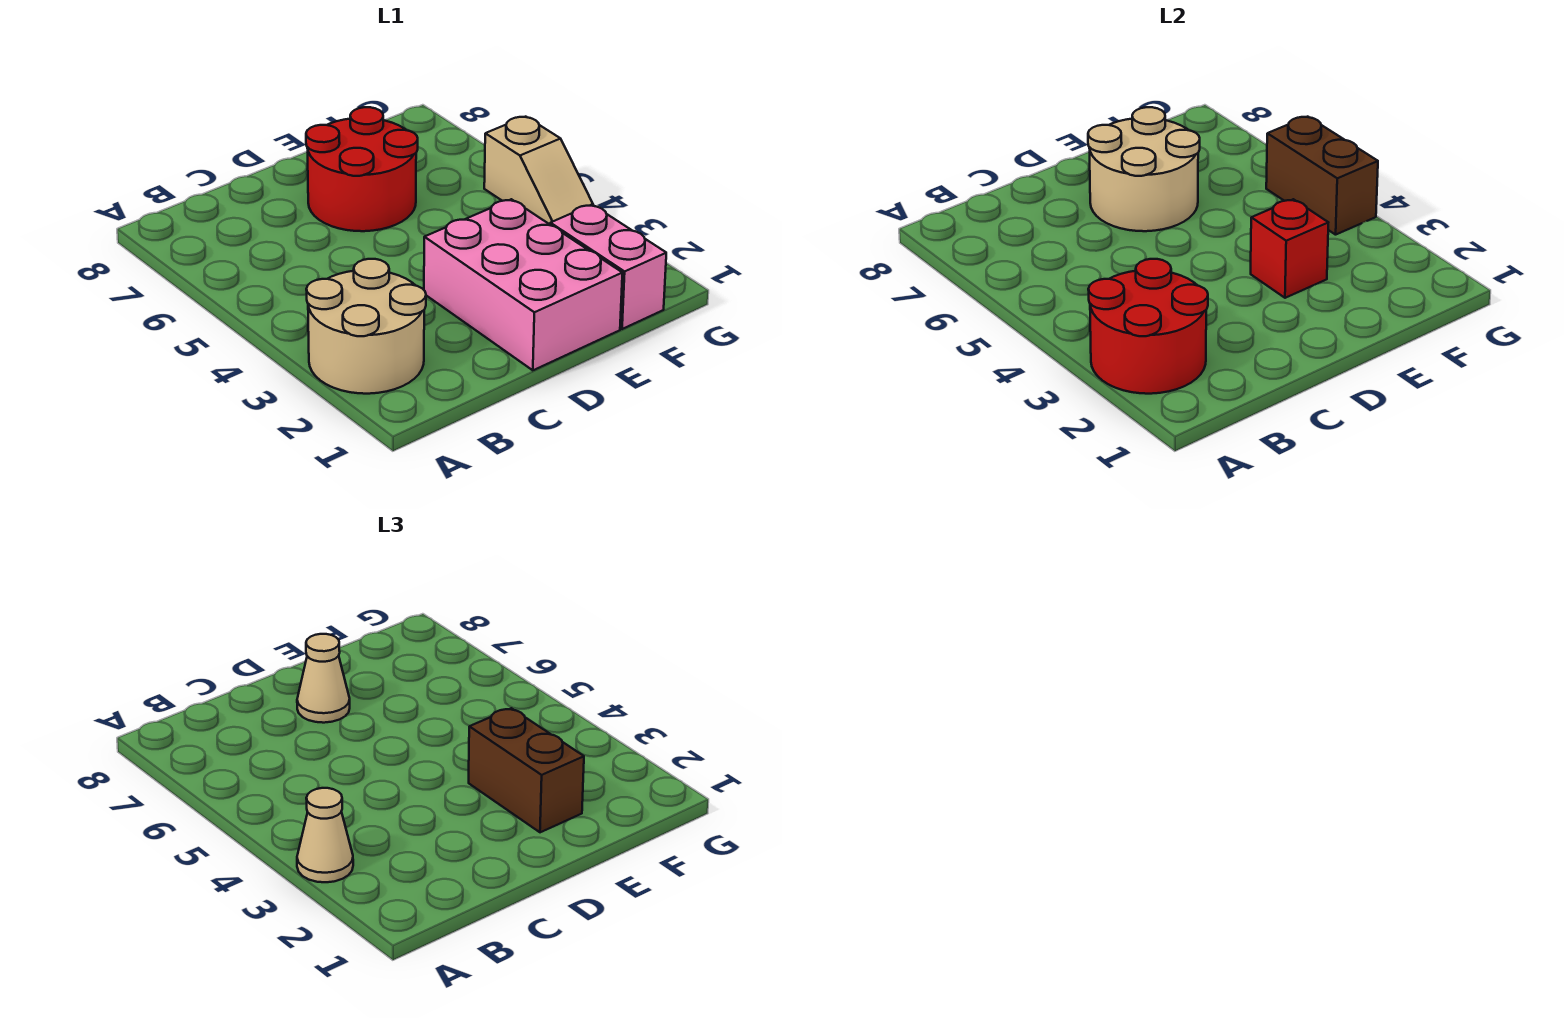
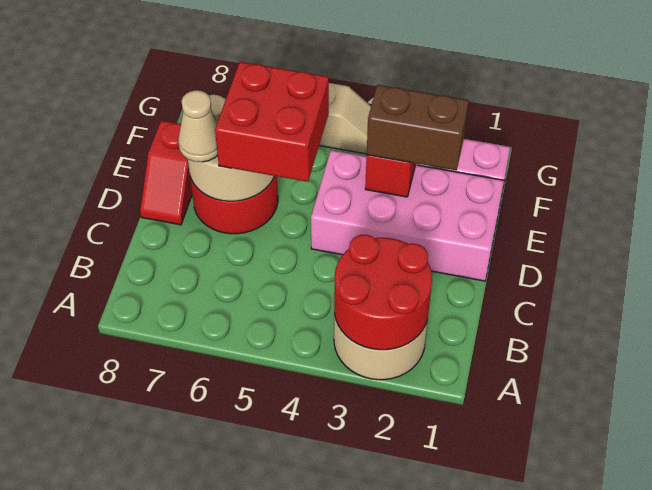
tan cone A3 level 3 -> none
pink brick D1:E3 level 1 -> pink brick D1:E4 level 1
none -> red brick D5:E6 level 3
none -> red slope D8:E8 level 1 top E
brown brick G4:G5 level 2 -> none

